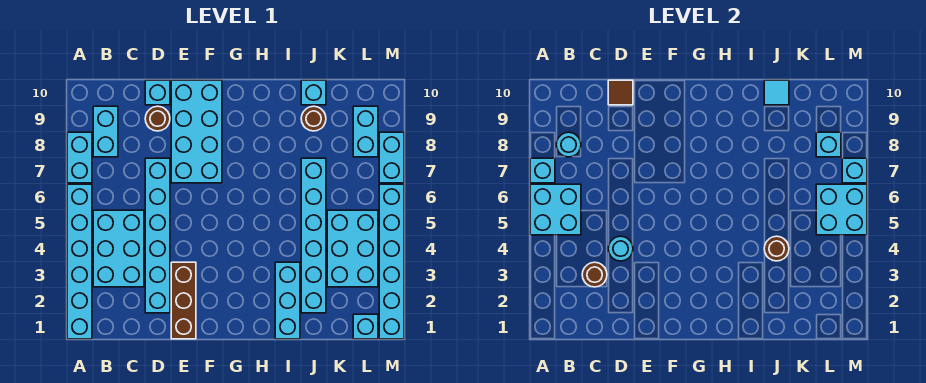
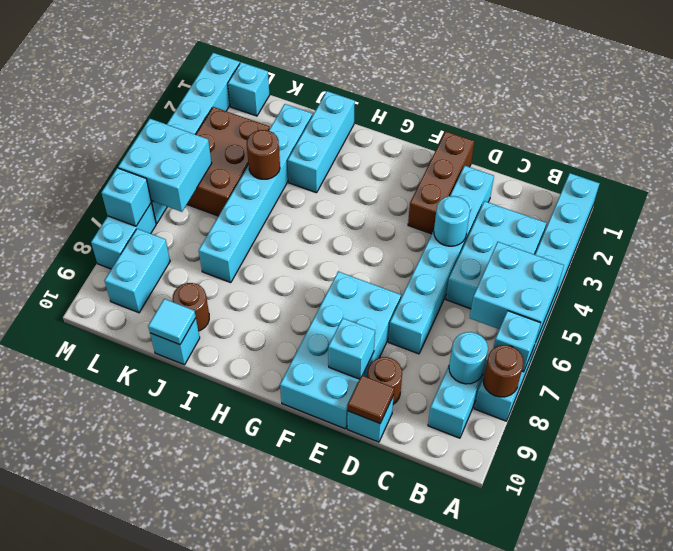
brown round brick C3 level 2 -> brown round brick A8 level 2
cyan brick K3:L5 level 1 -> brown brick K3:L5 level 1
cyan brick L8 level 2 -> cyan brick E9 level 2

